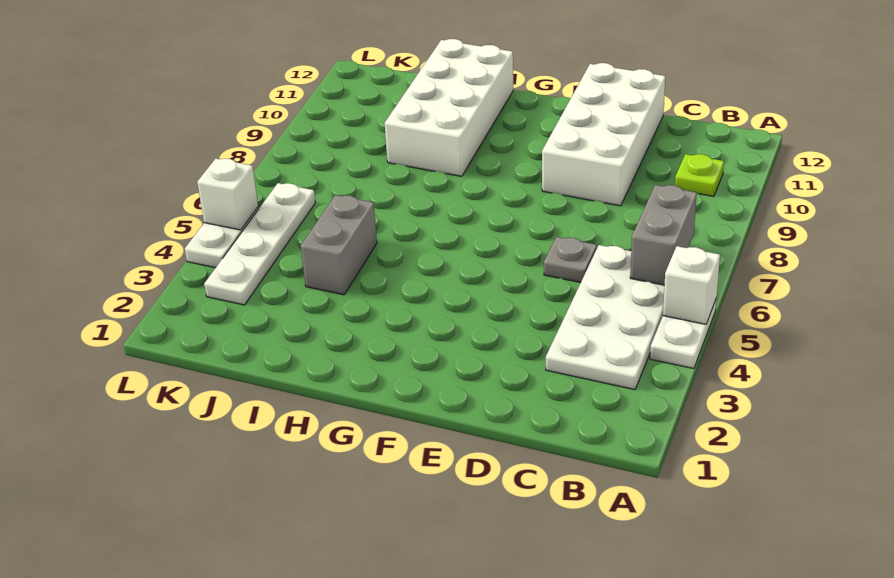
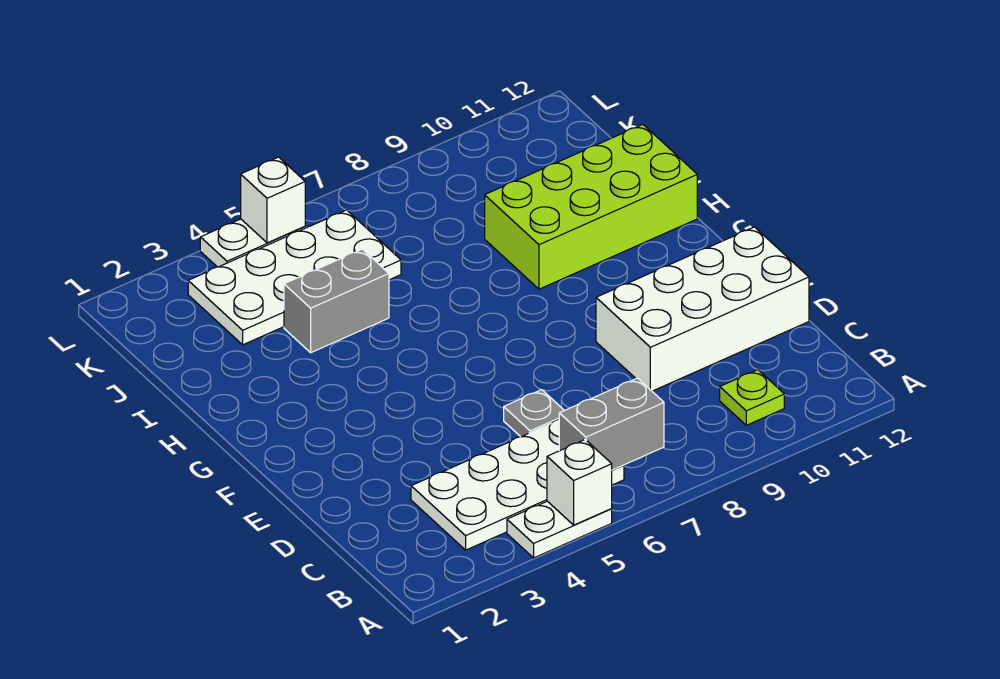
white brick H9:I12 level 1 -> lime brick H9:I12 level 1
white plate K3:K6 level 1 -> white plate J3:K6 level 1

